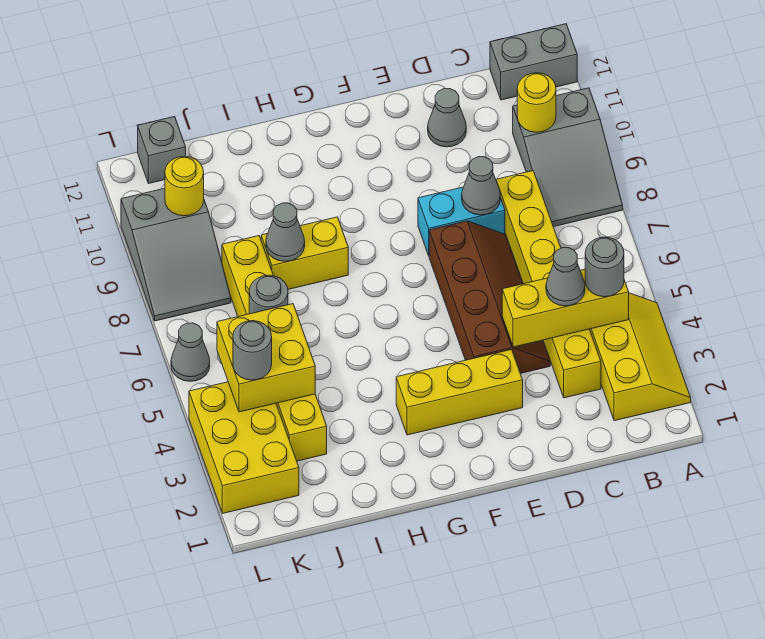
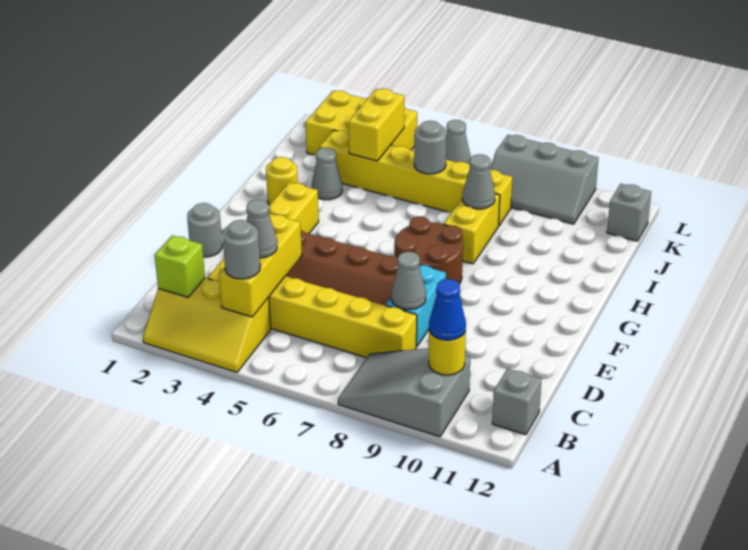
grey brick A12:B12 level 1 -> grey brick B12 level 1
none -> lime brick B2 level 2
none -> blue cone B10 level 3
grey cone D11 level 1 -> grey cone I3 level 1
none -> brown round brick F7:G8 level 1
yellow brick J4:K5 level 2 -> yellow brick J4:K4 level 2
grey round brick K4 level 3 -> grey round brick E1 level 1
grey slope K8:L10 level 1 top 10 -> grey slope K8:L10 level 1 top L
yellow round brick K10 level 2 -> yellow round brick H2 level 1

